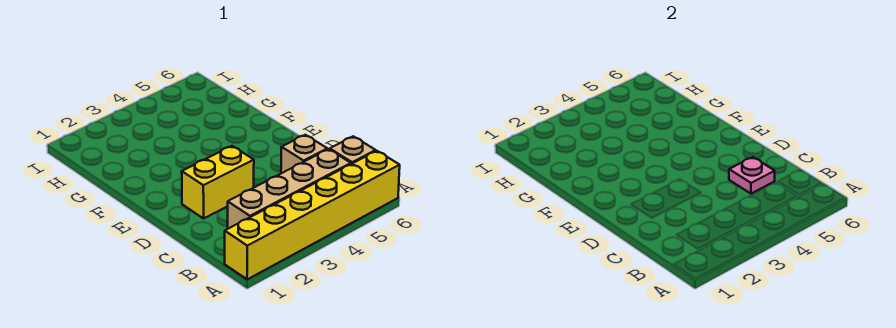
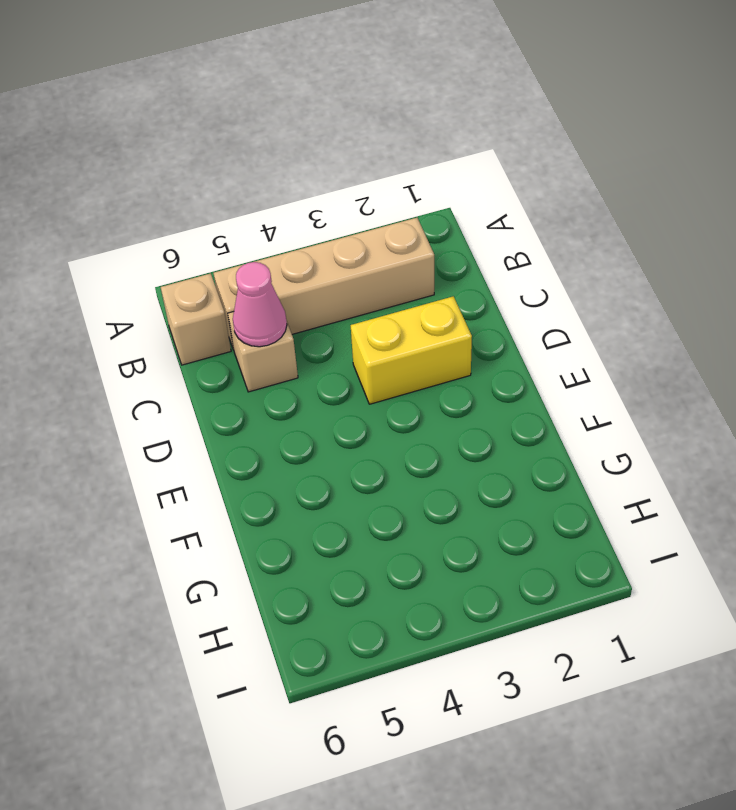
yellow brick A1:A6 level 1 -> none
pink plate C5 level 2 -> pink cone C5 level 2

